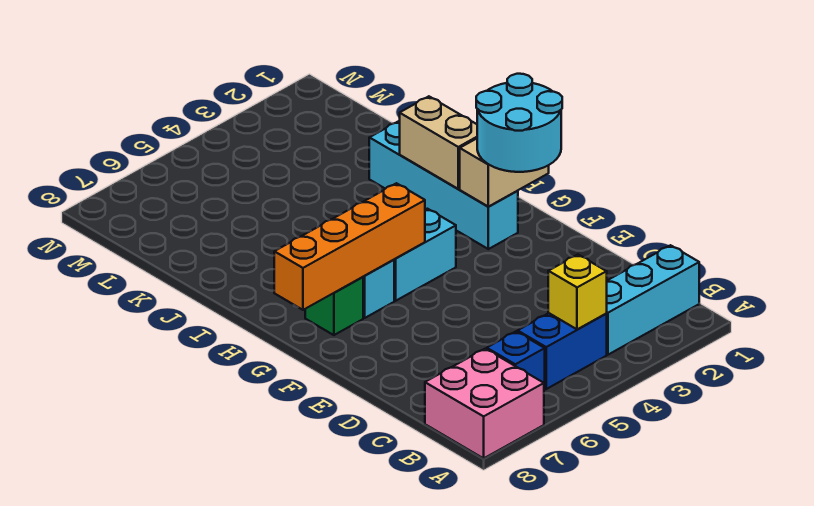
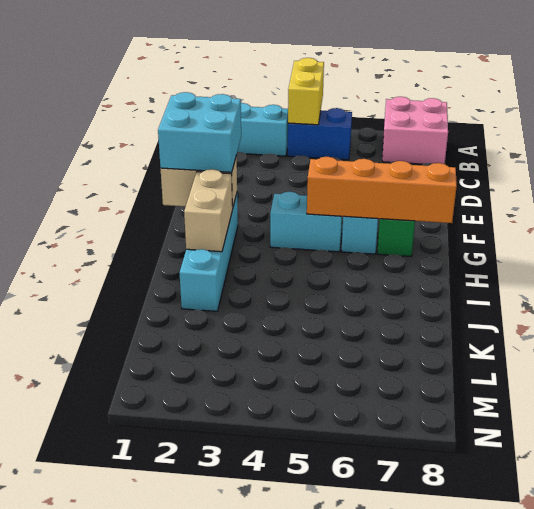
yellow brick B4 level 2 -> yellow brick A4:B4 level 2
blue brick B6 level 1 -> none
cyan round brick F1:G2 level 3 -> cyan brick F1:G2 level 3

